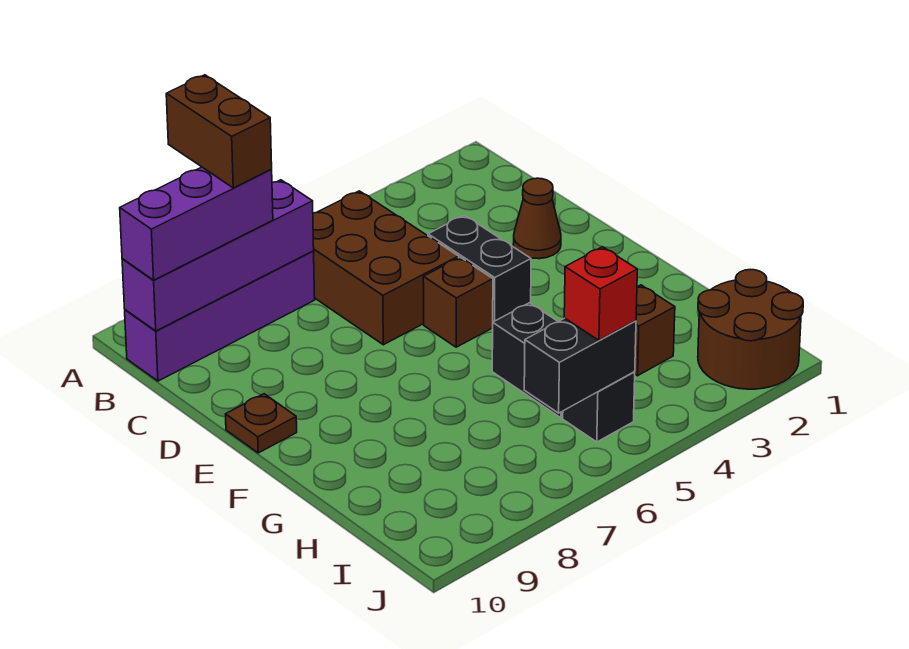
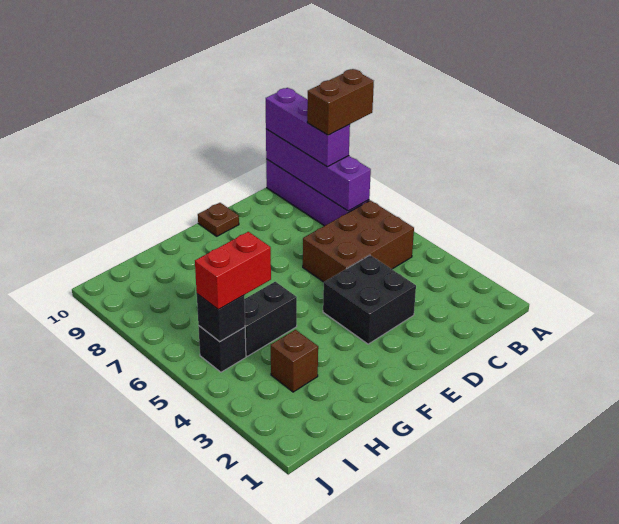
brown cone D2 level 1 -> none
black brick D4:E4 level 1 -> black brick D3:E4 level 1
brown brick E5 level 1 -> none
brown round brick I1:J2 level 1 -> none
black brick I5:I6 level 2 -> black brick I5 level 2
red brick I5 level 3 -> red brick H5:I5 level 3

